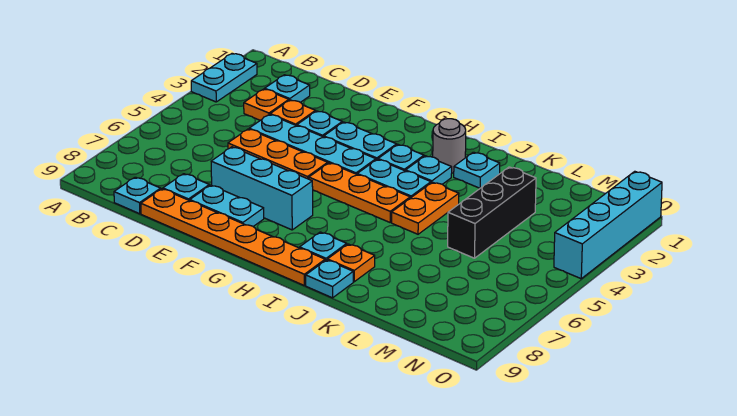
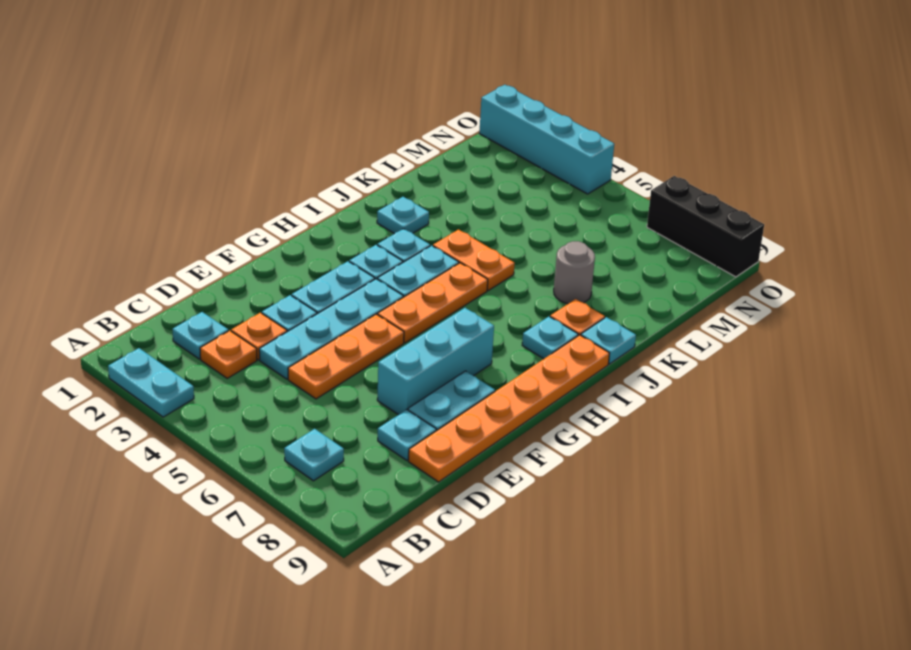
cyan plate C9 level 1 -> cyan plate B7 level 1
grey round brick I2 level 1 -> grey round brick K7 level 1
black brick L3:L5 level 1 -> black brick O7:O9 level 1

